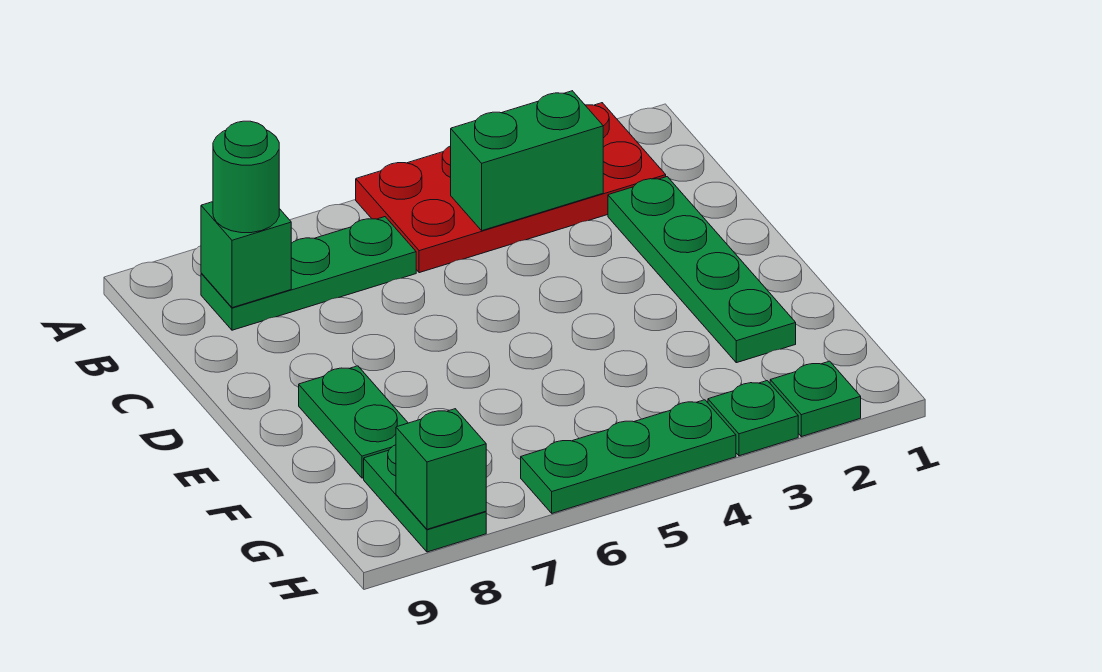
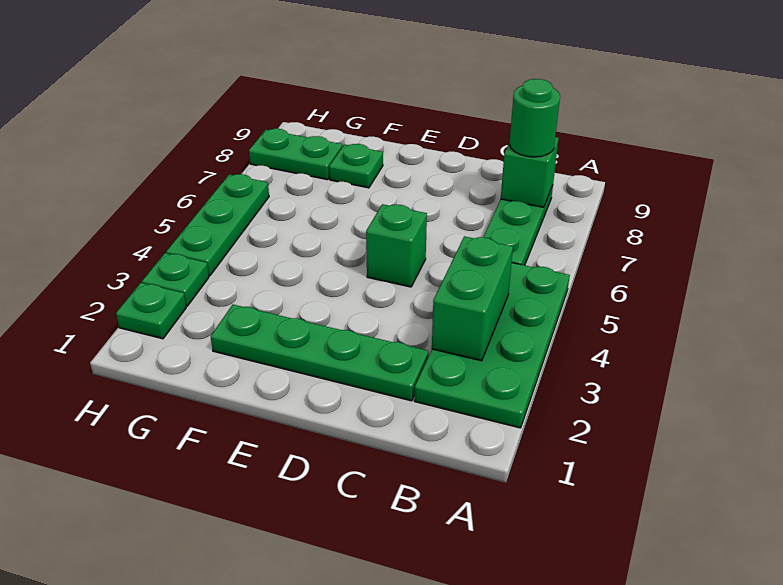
red plate A2:B5 level 1 -> green plate A2:B5 level 1
green plate E8:F8 level 1 -> green plate F8 level 1
green brick H8 level 2 -> green brick D5 level 1

